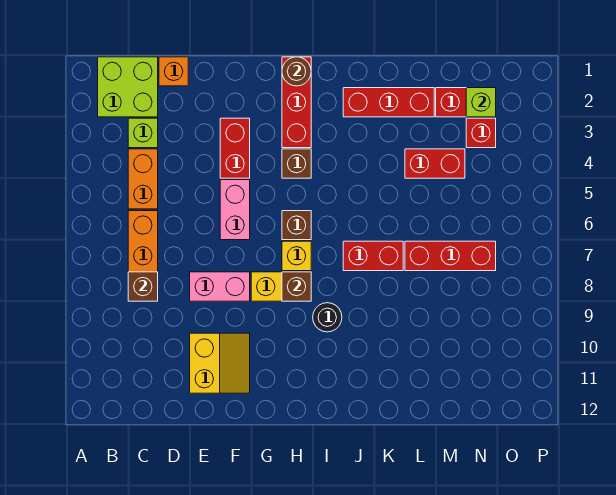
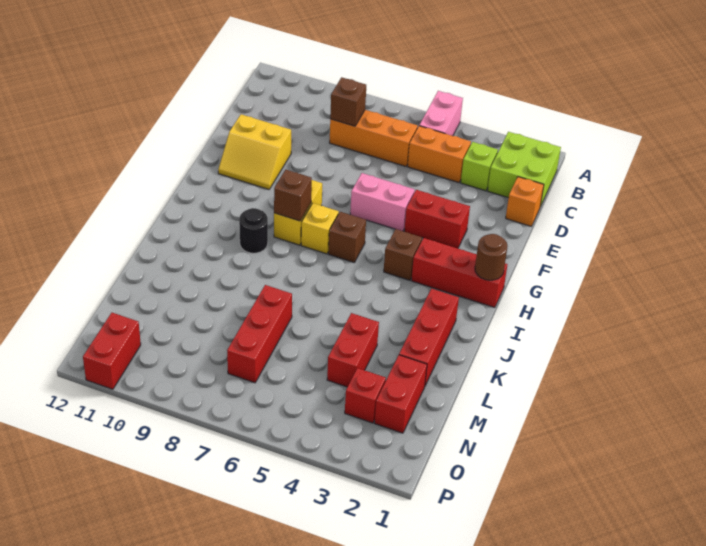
pink brick E8:F8 level 1 -> pink brick A5:B5 level 1
red brick J7:K7 level 1 -> red brick O11:P11 level 1
lime brick N2 level 2 -> none

